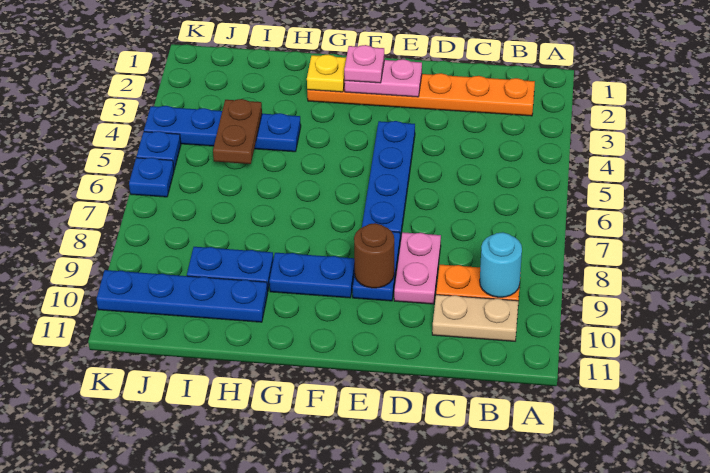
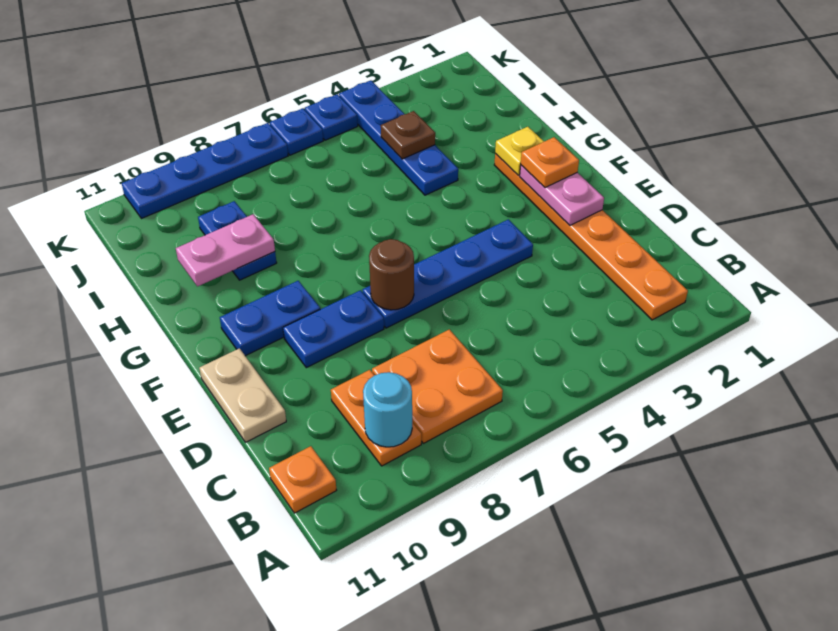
none -> orange plate B7:C8 level 1
tan plate B10:C10 level 1 -> tan plate D11:E11 level 1
none -> orange plate B11 level 1
pink plate D8:D9 level 1 -> pink plate H9:H10 level 2
brown round brick E9 level 2 -> brown round brick E7 level 2
pink plate F2 level 3 -> orange plate F2 level 3
blue plate F9:G9 level 1 -> blue plate F9:F10 level 1
blue plate H10:K10 level 1 -> blue plate K7:K10 level 1
brown plate I4:I5 level 2 -> brown plate I4 level 2

